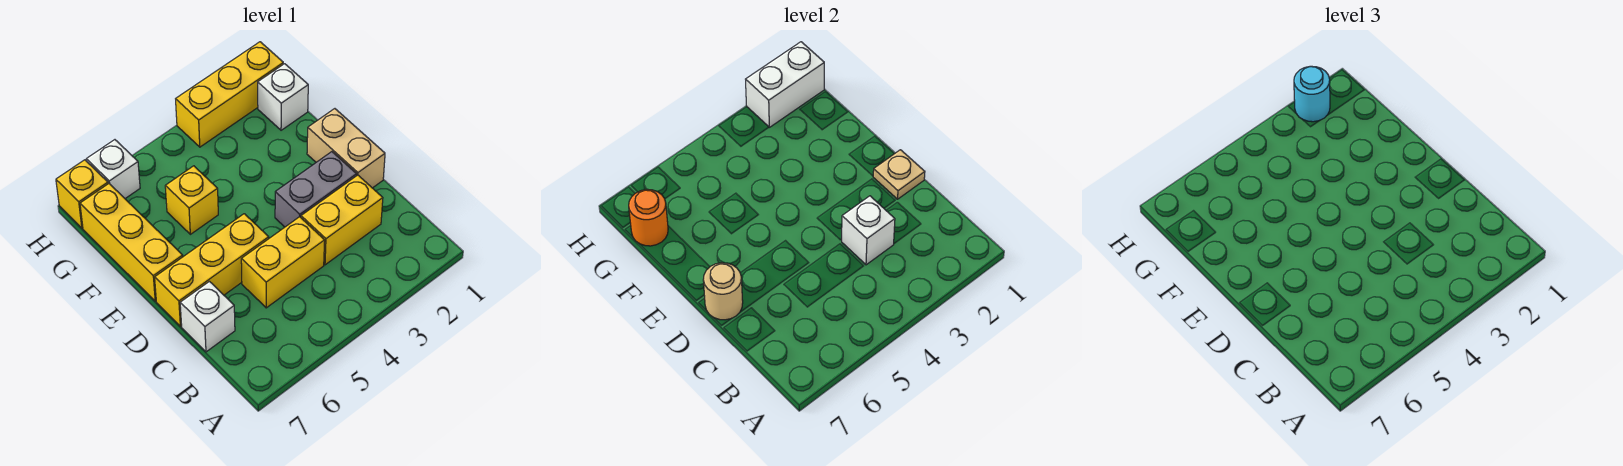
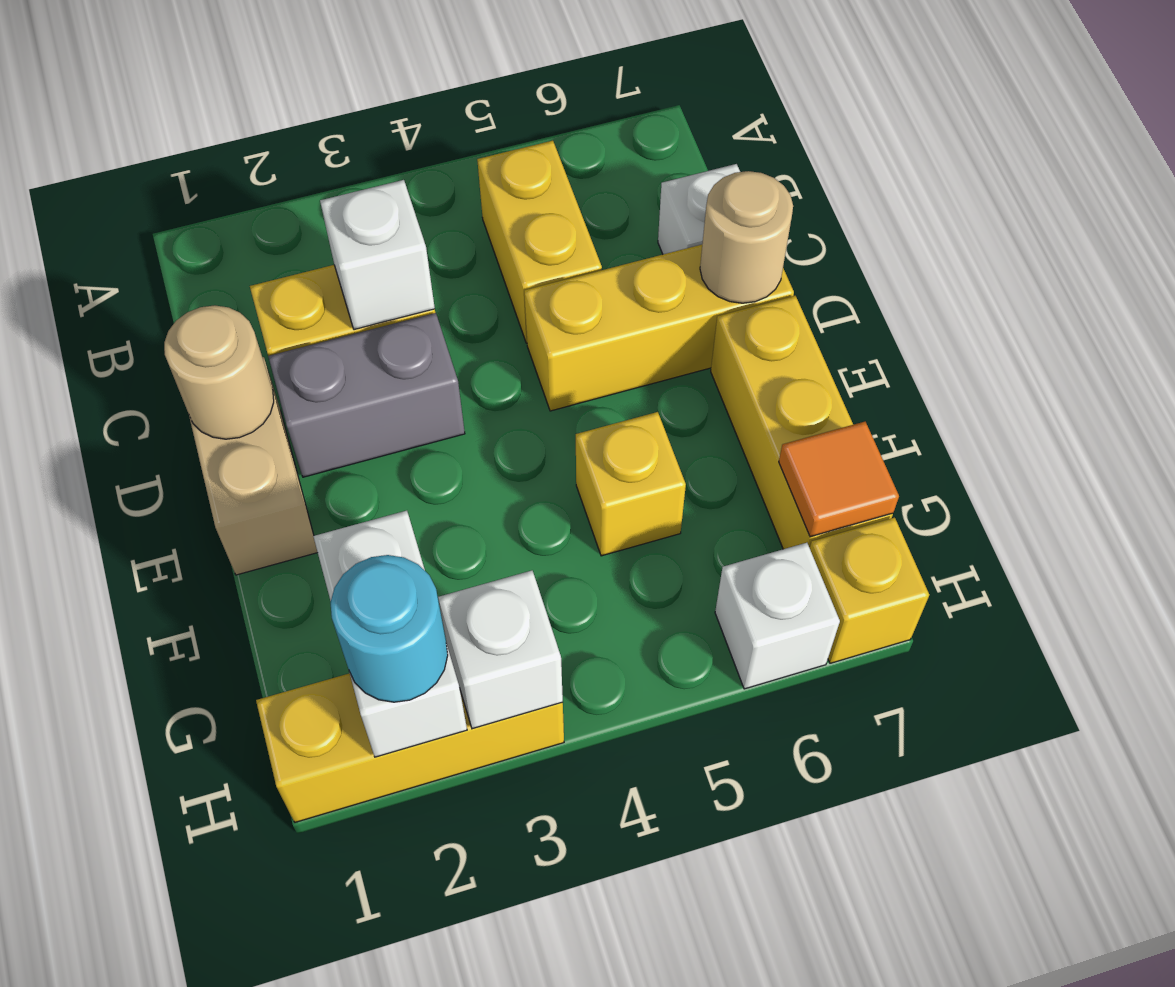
yellow brick C4:C5 level 1 -> yellow brick B5:C5 level 1
tan plate D1 level 2 -> tan round brick D1 level 2
white brick G1 level 1 -> white brick H3 level 2
orange round brick G7 level 2 -> orange tile G7 level 2
white brick H1:H2 level 2 -> white brick G2:H2 level 2

